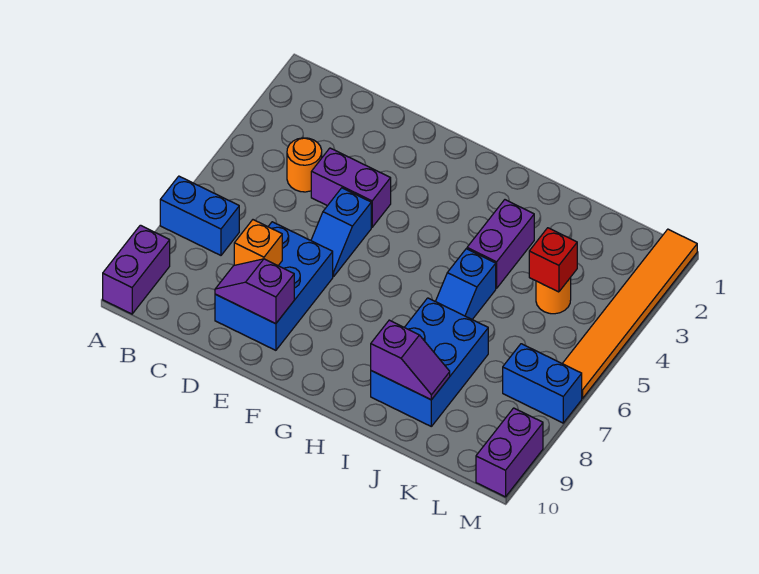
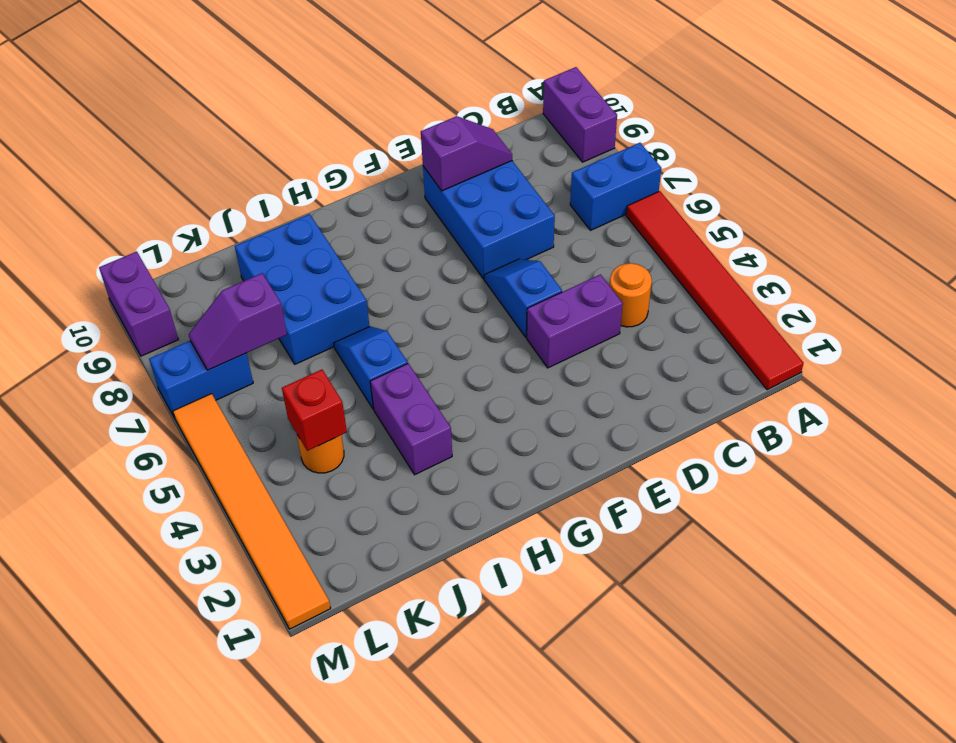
none -> red tile A1:A6 level 1
orange brick D8 level 2 -> none
purple slope I9:J9 level 2 top I -> purple slope K7:L7 level 2 top K

